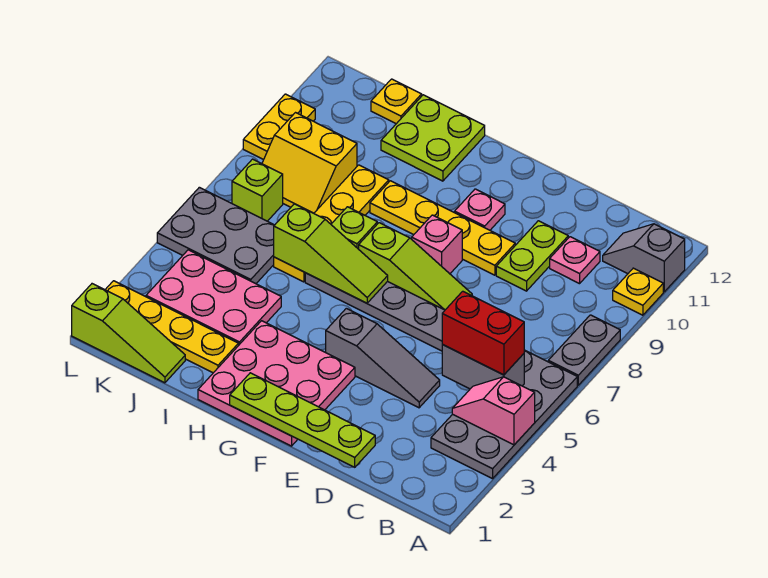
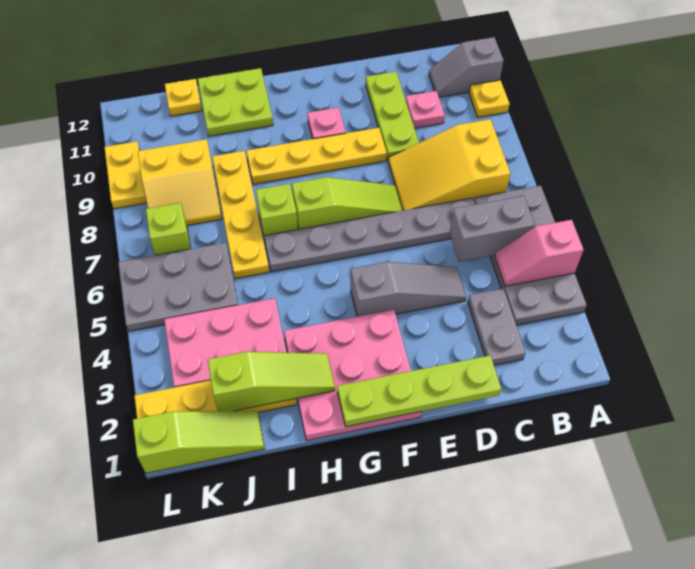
grey plate A7:A8 level 1 -> grey plate C2:C3 level 1
red brick B5:C5 level 3 -> none
none -> yellow slope B7:D8 level 1 top B
lime plate D9:D10 level 1 -> lime plate D9:D11 level 1
pink brick F8 level 1 -> none
lime slope G6:I6 level 2 top I -> lime slope H2:J2 level 2 top J

